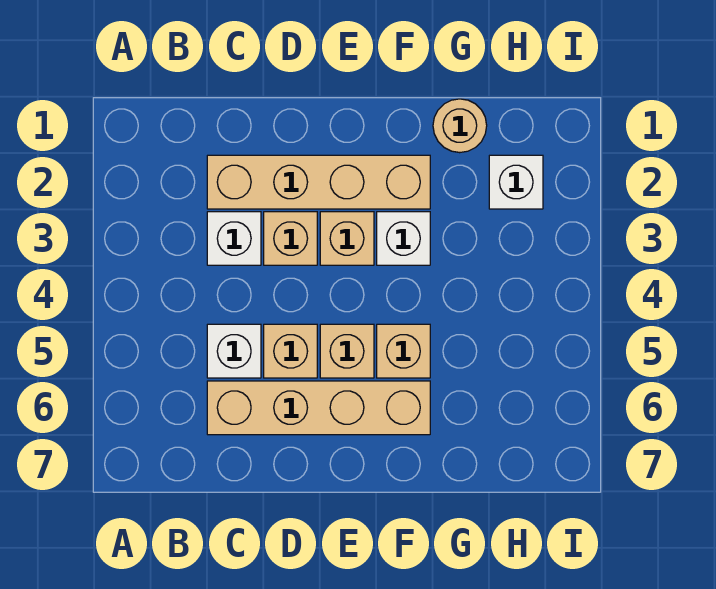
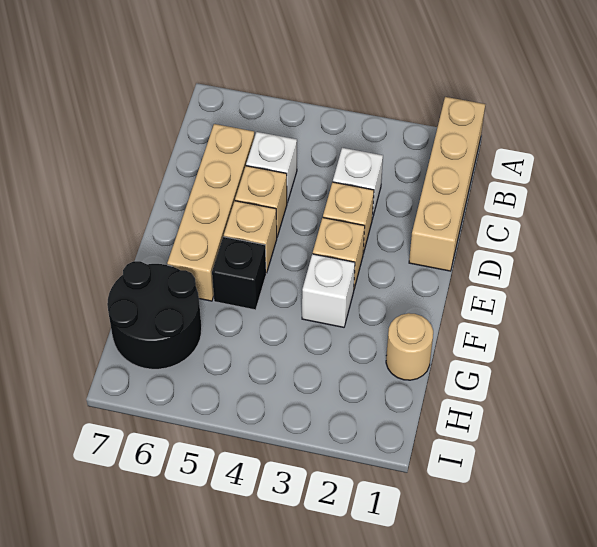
tan brick C2:F2 level 1 -> tan brick A1:D1 level 1
tan brick F5 level 1 -> black brick F5 level 1
none -> black round brick G6:H7 level 1
white brick H2 level 1 -> none

